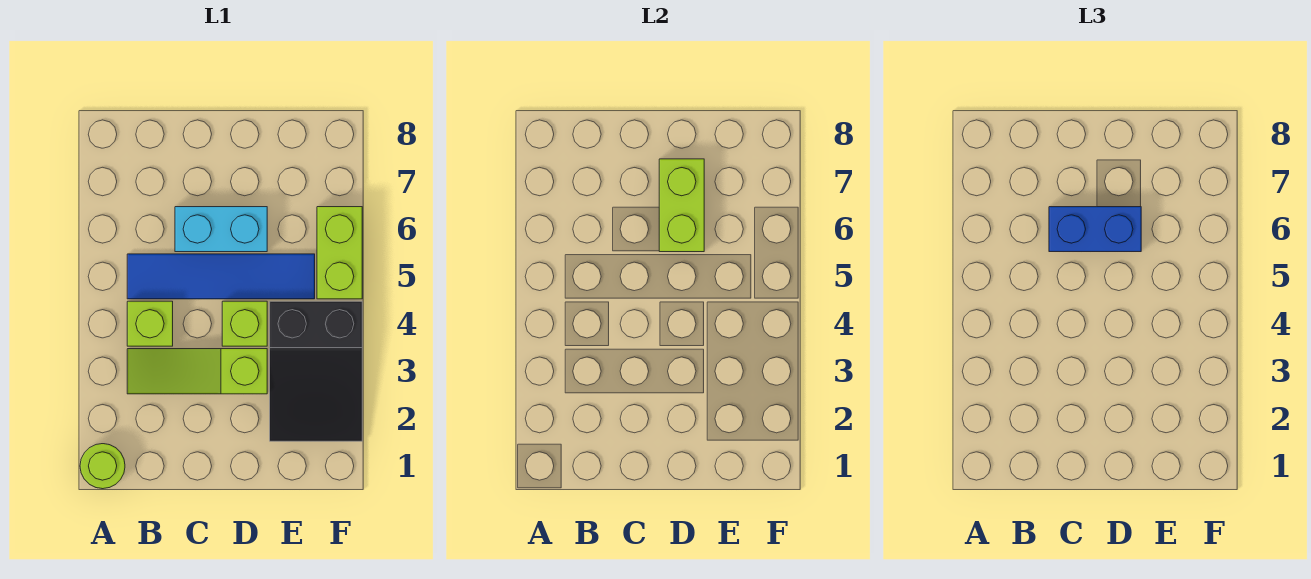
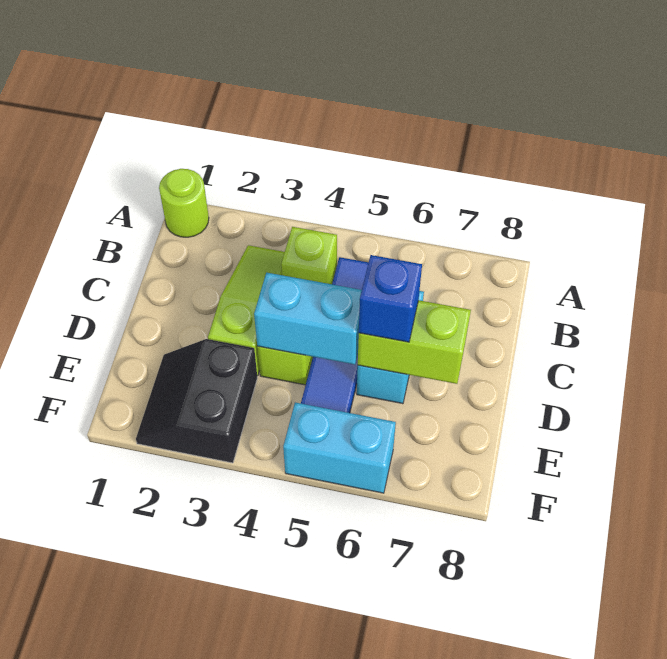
blue brick C6:D6 level 3 -> blue brick D6 level 3
none -> cyan brick D4:D5 level 2
black slope E2:F4 level 1 top 4 -> black slope E2:F3 level 1 top 3
lime brick F5:F6 level 1 -> cyan brick F5:F6 level 1

